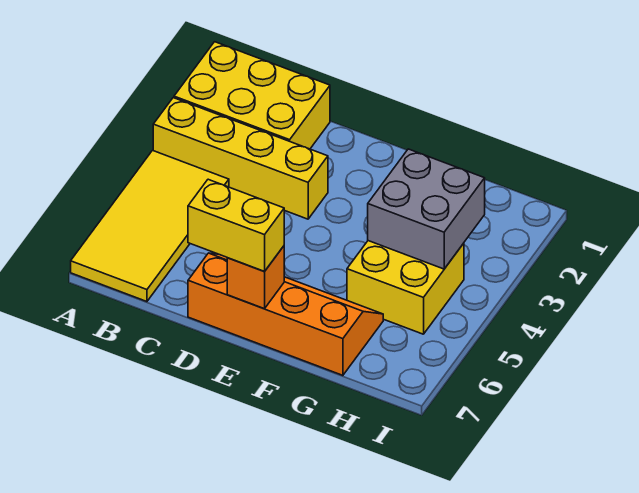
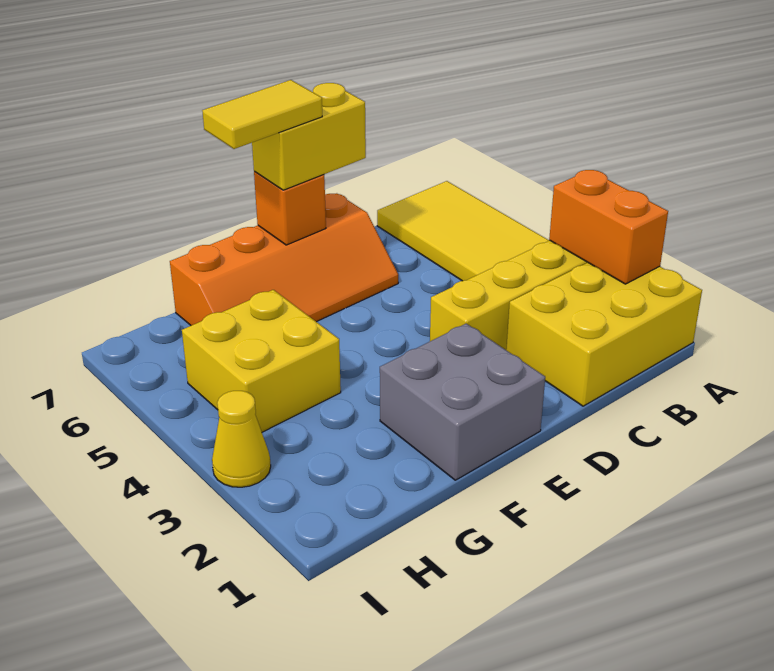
none -> orange brick A2:A3 level 2
none -> yellow tile E7:F7 level 4
grey brick G3:H4 level 2 -> grey brick E1:F2 level 1
none -> yellow cone I3 level 1

